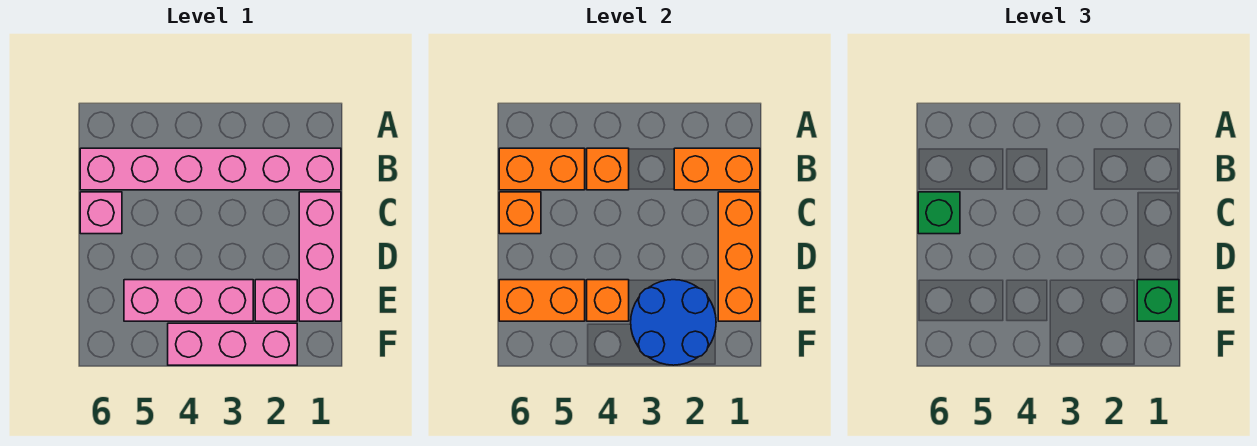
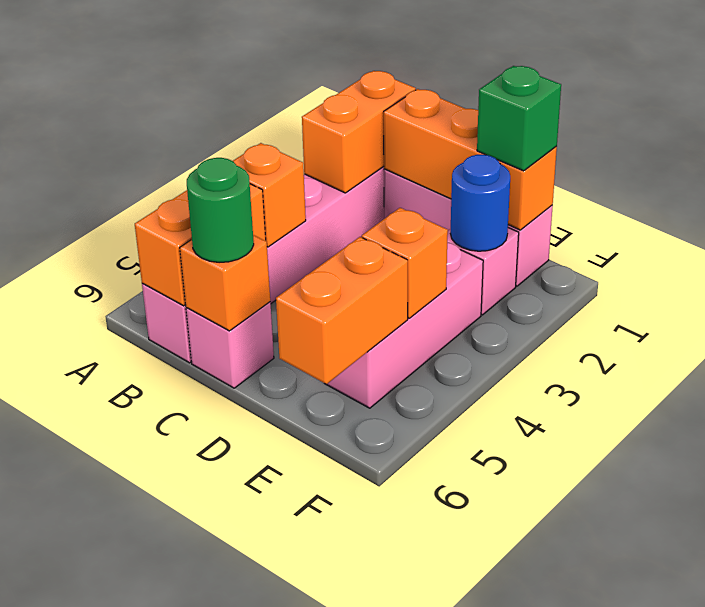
green brick C6 level 3 -> green round brick C6 level 3
blue round brick E2:F3 level 2 -> blue round brick E2 level 2
pink brick F2:F4 level 1 -> none

